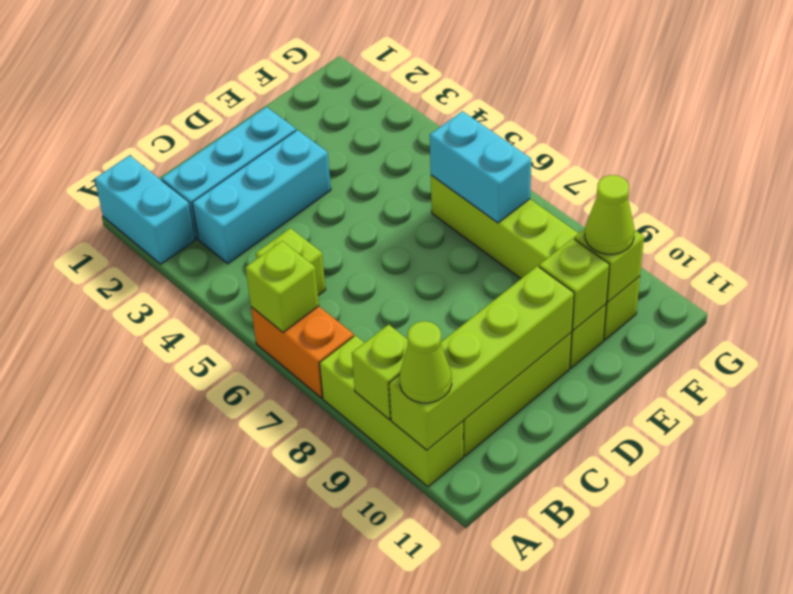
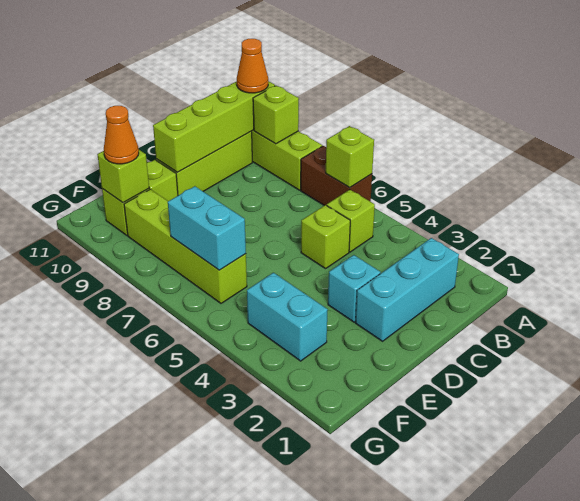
cyan brick A1:A2 level 1 -> cyan brick F3:F4 level 1
orange brick A6:A7 level 1 -> brown brick A6:A7 level 1
lime cone A10 level 3 -> orange cone A10 level 3
cyan brick B3:D3 level 1 -> cyan brick D3 level 1
lime brick E10 level 2 -> lime brick C5 level 1
lime cone F10 level 3 -> orange cone F10 level 3

